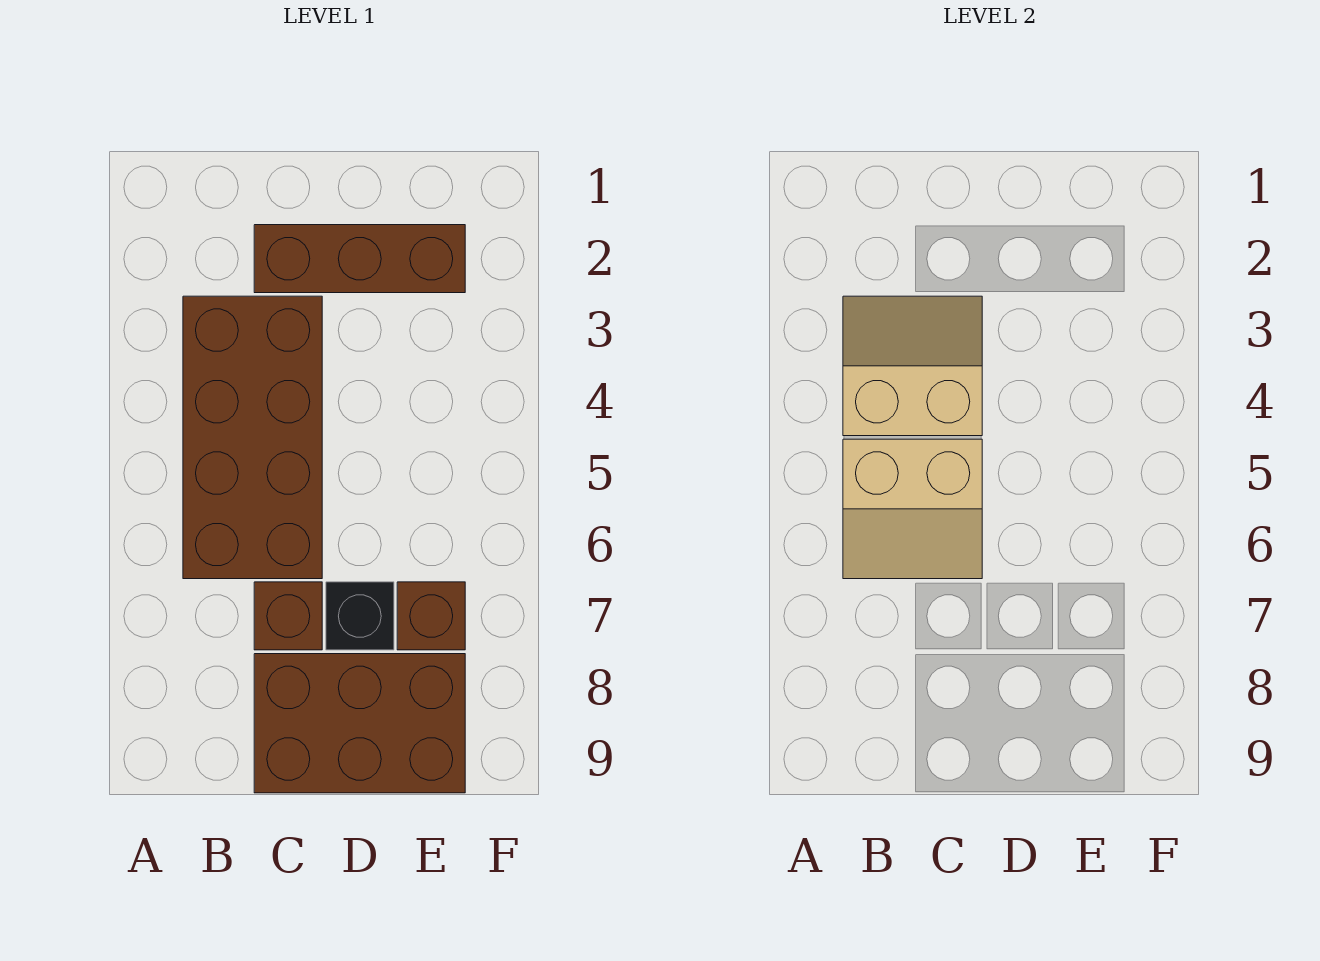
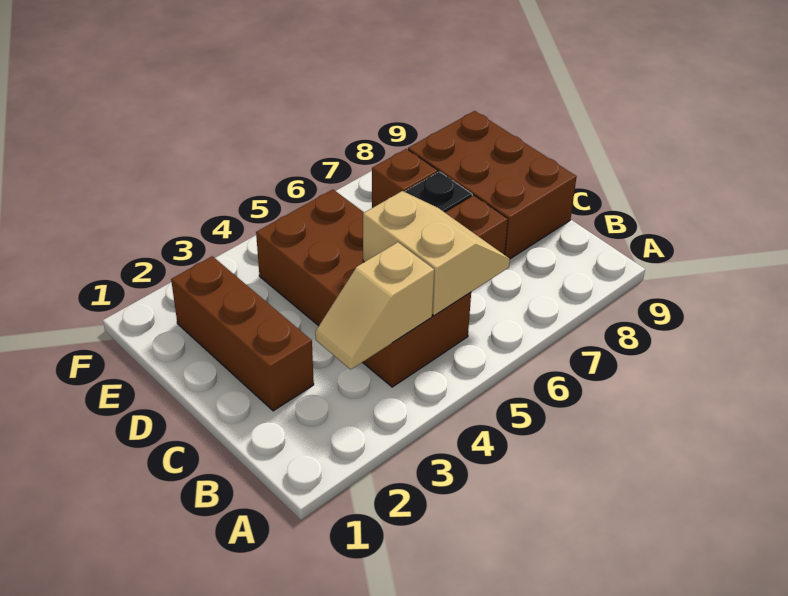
brown brick B3:C6 level 1 -> brown brick B4:E5 level 1
tan slope B3:C4 level 2 top 4 -> tan slope B3:B4 level 2 top 4

